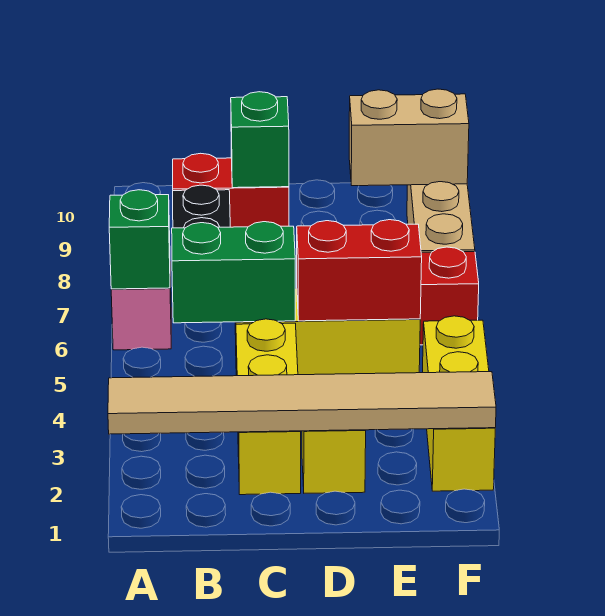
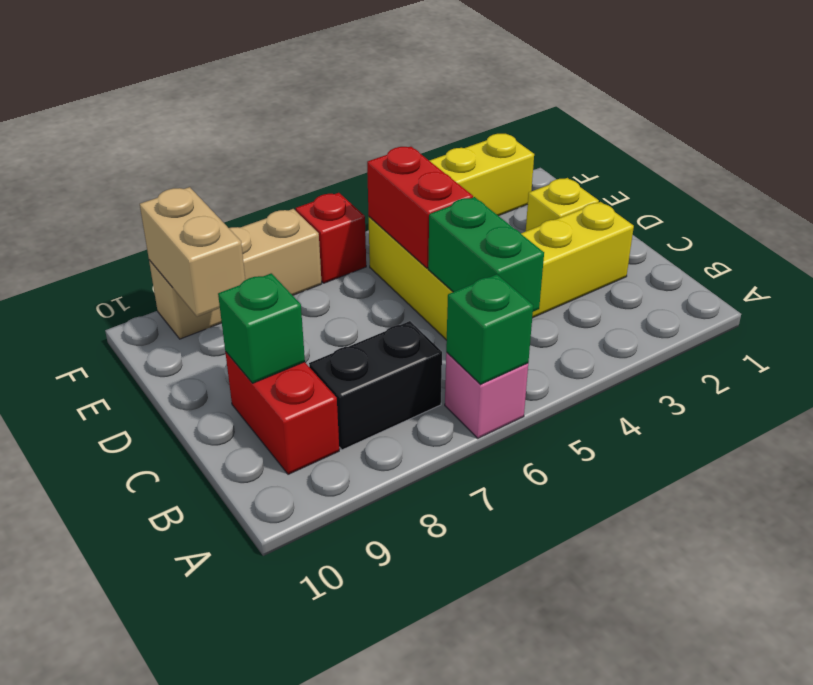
tan tile A2:F2 level 2 -> none

